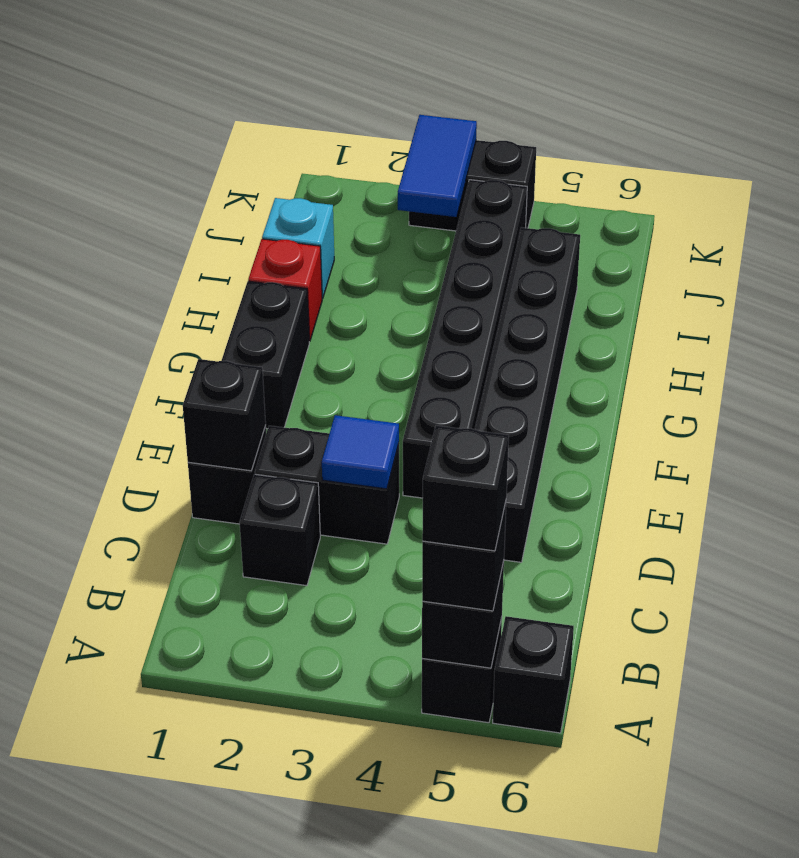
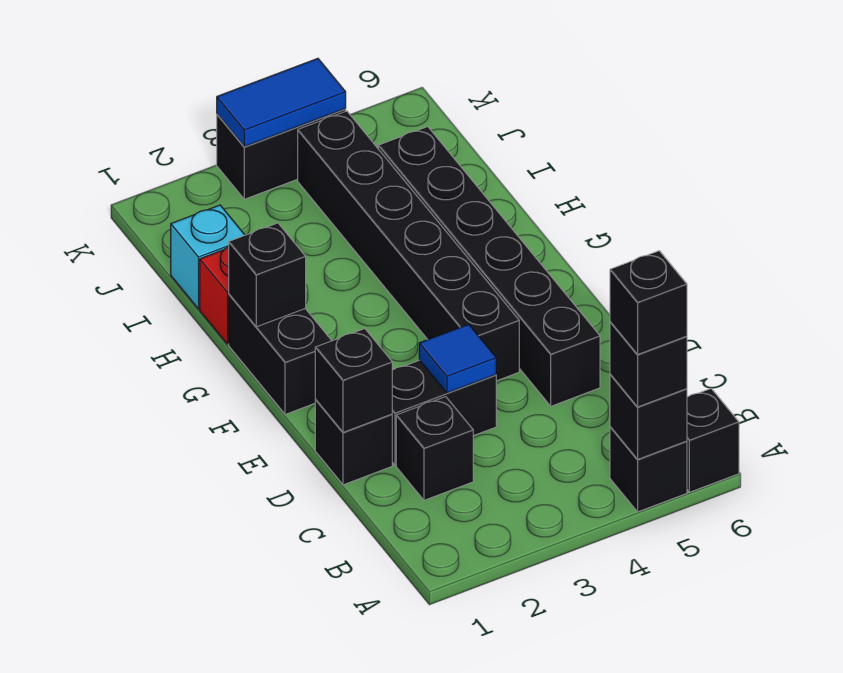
none -> black brick G1 level 2
blue tile J3:K3 level 2 -> blue tile K3:K4 level 2

